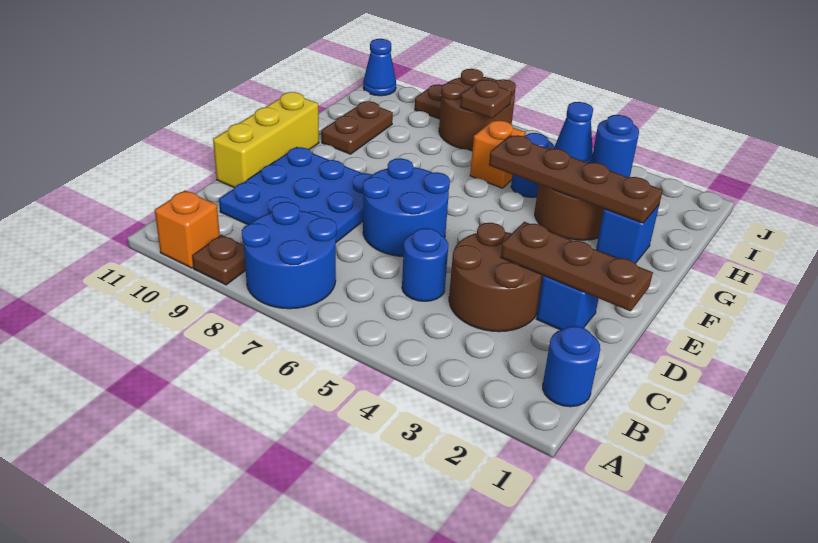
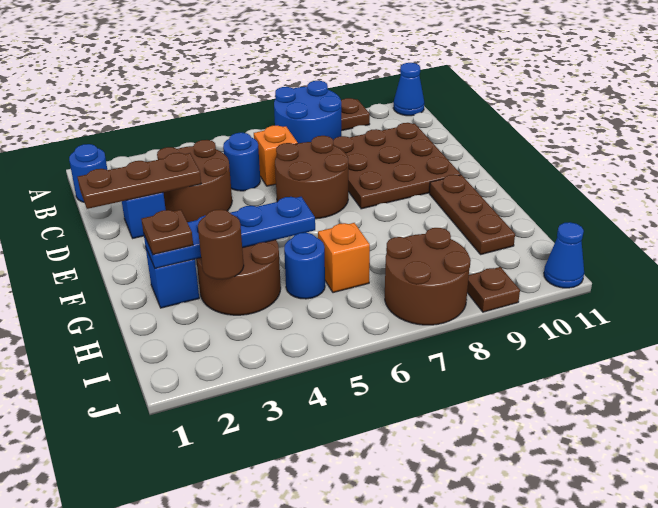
orange brick A10 level 1 -> orange brick C6 level 1
blue plate C8:E10 level 1 -> brown plate C8:E10 level 1
blue round brick D6:E7 level 1 -> brown round brick D6:E7 level 1
yellow brick D11:F11 level 1 -> none
brown plate G2:G5 level 2 -> blue plate G2:G5 level 2
brown plate G10:H10 level 1 -> brown plate F10:H10 level 1
blue round brick H3 level 2 -> brown round brick H3 level 2
blue cone H4 level 2 -> blue cone A11 level 1
brown plate I7 level 2 -> brown plate G2 level 3

